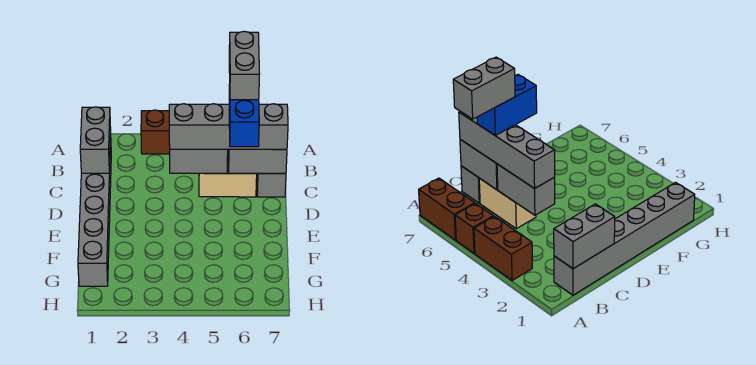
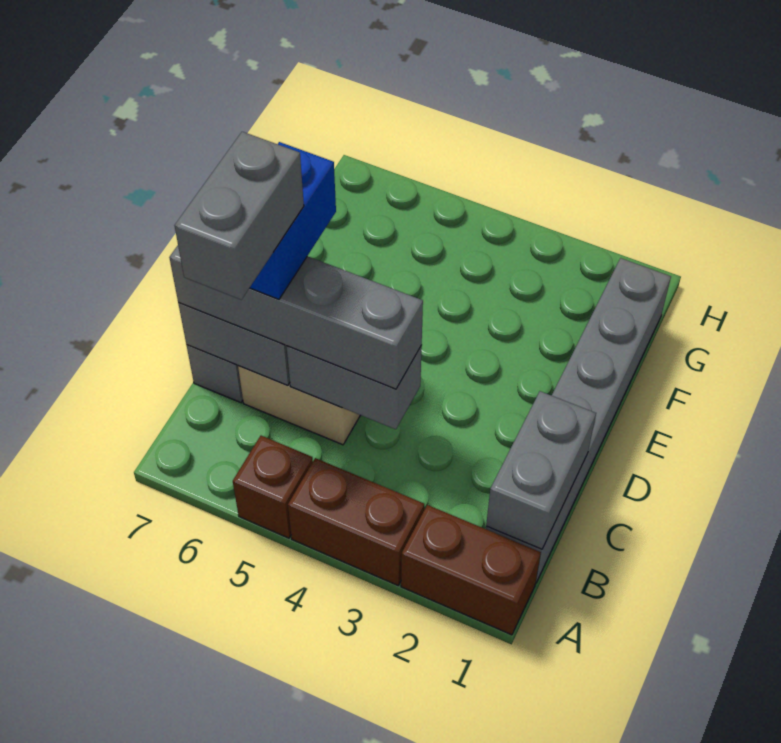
brown brick A6:A7 level 1 -> brown brick A1:A2 level 1

